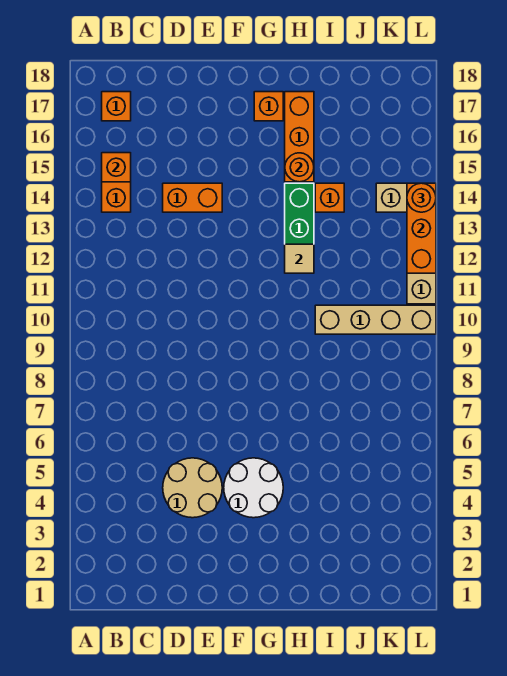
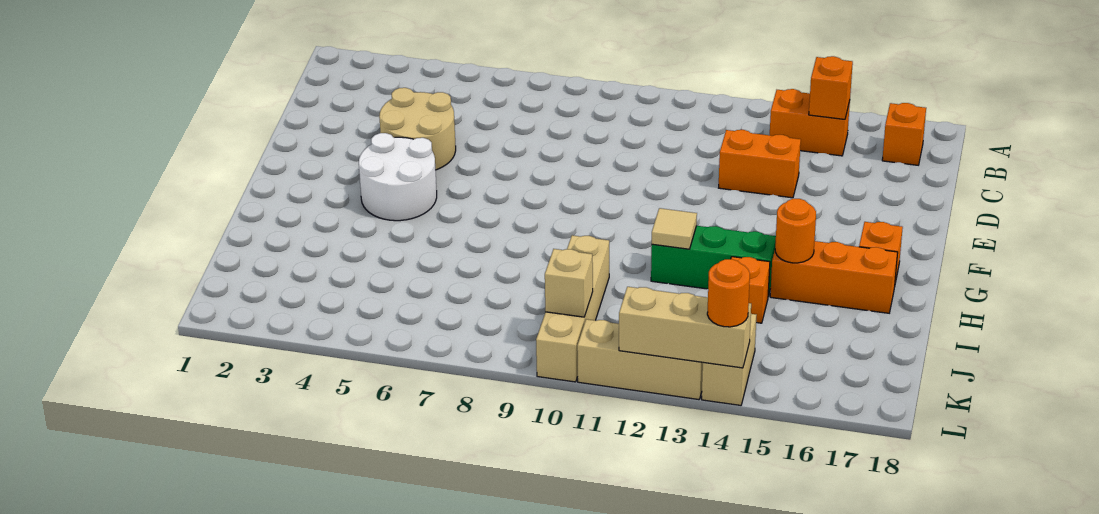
orange brick D14:E14 level 1 -> orange brick D13:D14 level 1
none -> tan brick K10 level 2
orange brick L12:L14 level 2 -> tan brick L12:L14 level 2

